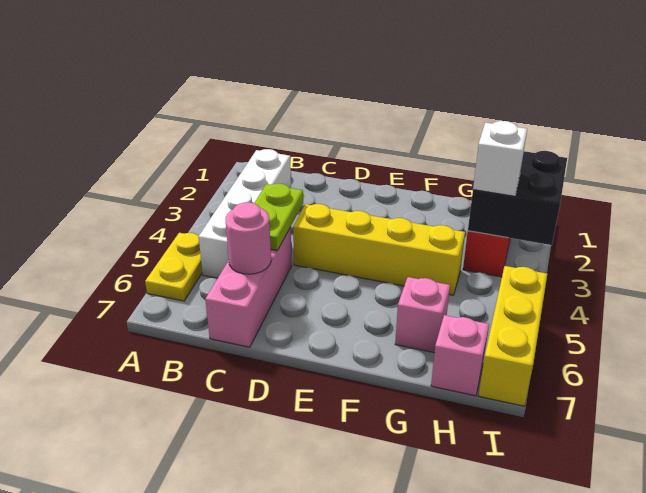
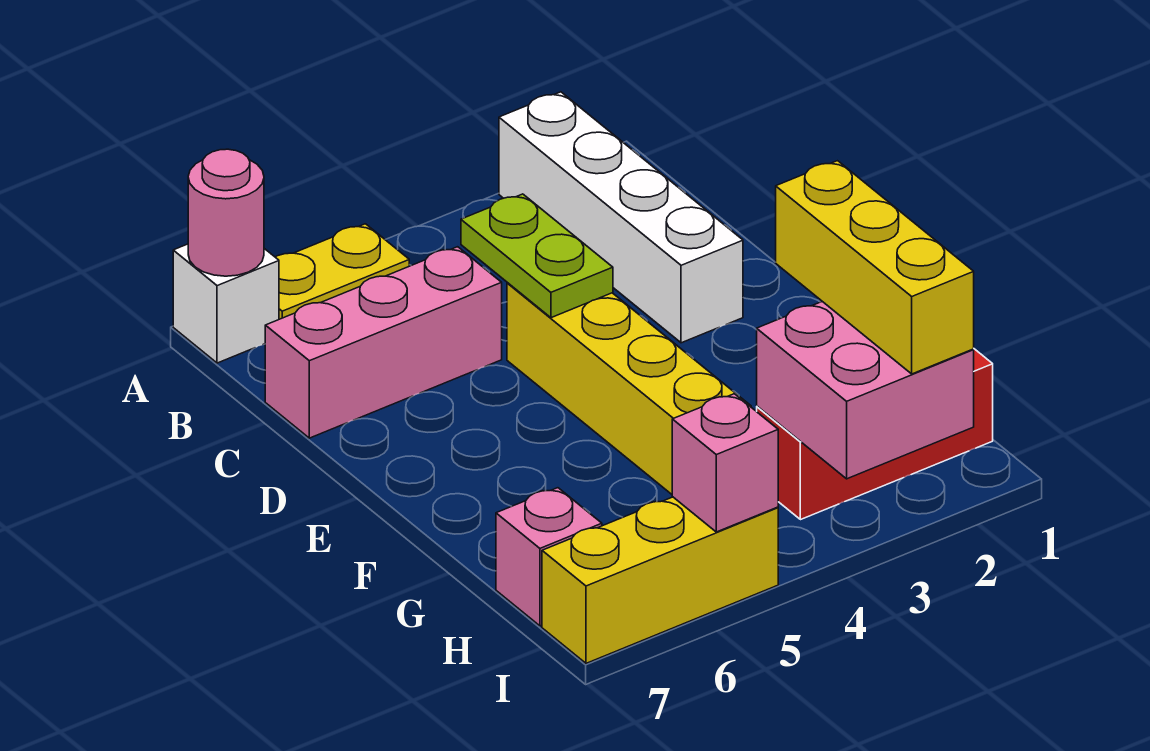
white brick B2:B5 level 1 -> white brick A2:D2 level 1
lime plate C4:C5 level 2 -> lime plate C4:D4 level 2
pink round brick C6 level 2 -> pink round brick A7 level 2
none -> yellow brick G2:I2 level 3
pink brick G6 level 1 -> pink brick I5 level 2
black brick H2:I3 level 2 -> pink brick H2:I3 level 2
white brick H3 level 3 -> white brick A7 level 1

